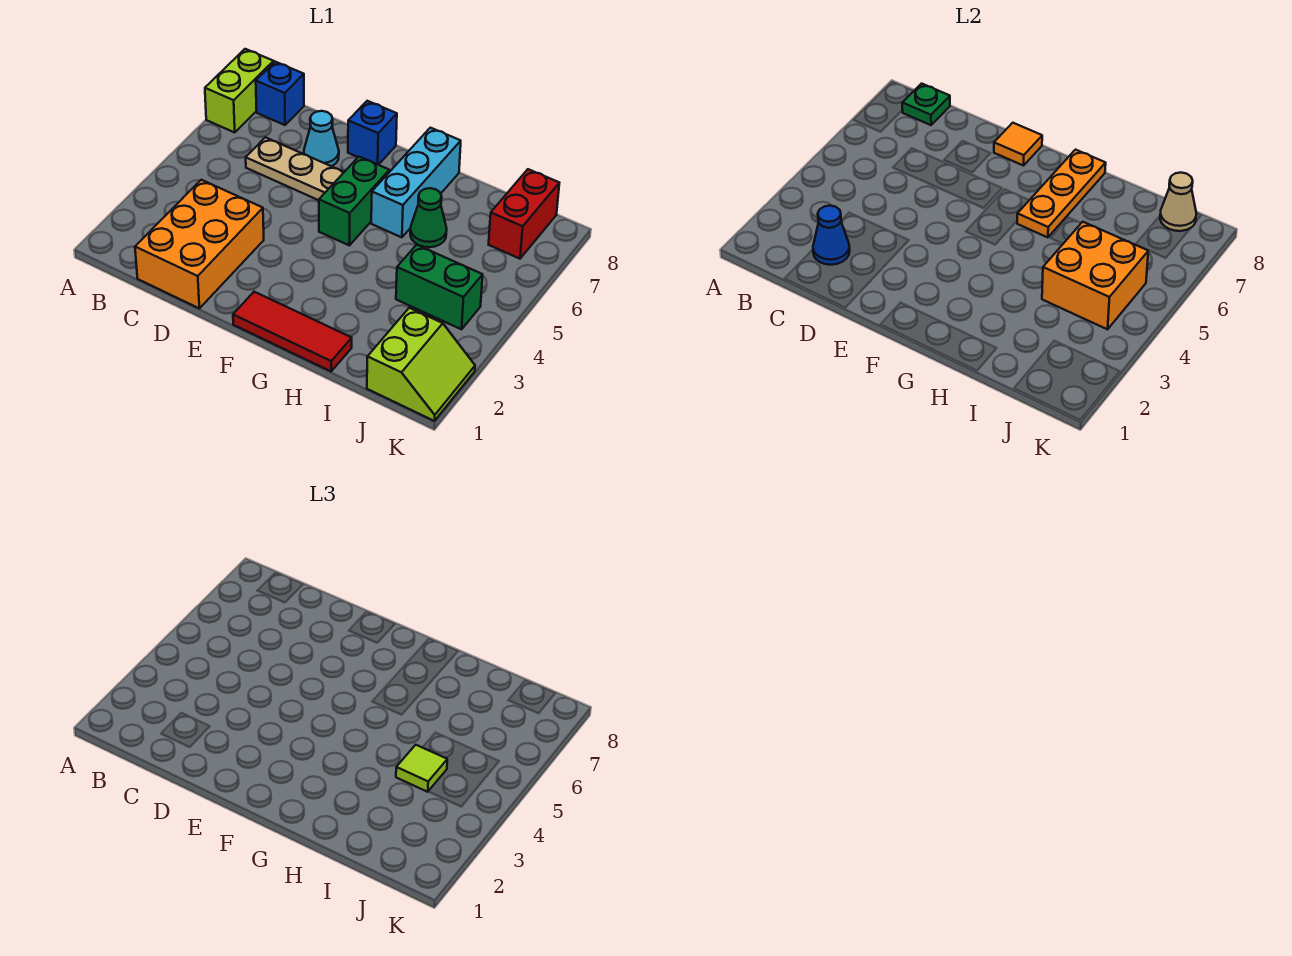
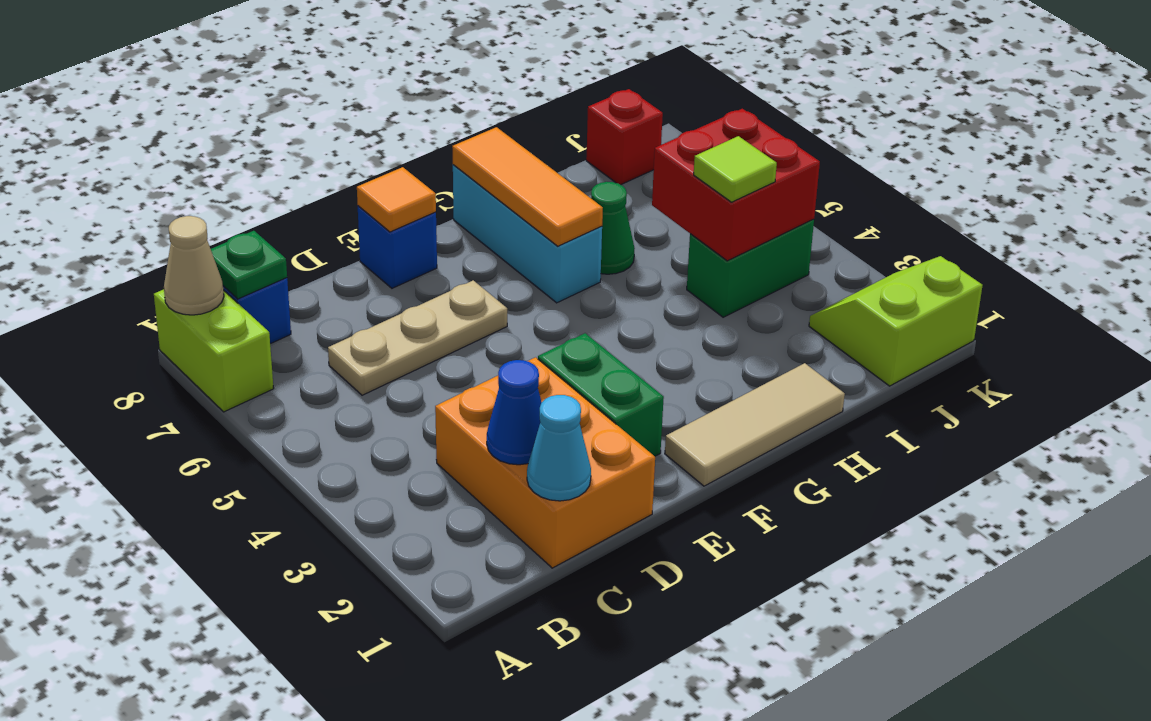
cyan cone D7 level 1 -> cyan cone C1 level 2
red tile F1:H1 level 1 -> tan tile F1:H1 level 1
green brick F5:F6 level 1 -> green brick E2:E3 level 1
orange plate G6:G8 level 2 -> orange tile G6:G8 level 2
orange brick I4:J5 level 2 -> red brick I4:J5 level 2
lime slope J1:K2 level 1 top J -> lime slope J1:K2 level 1 top 1
red brick J7:J8 level 1 -> red brick J8 level 1
tan cone J8 level 2 -> tan cone A8 level 2

